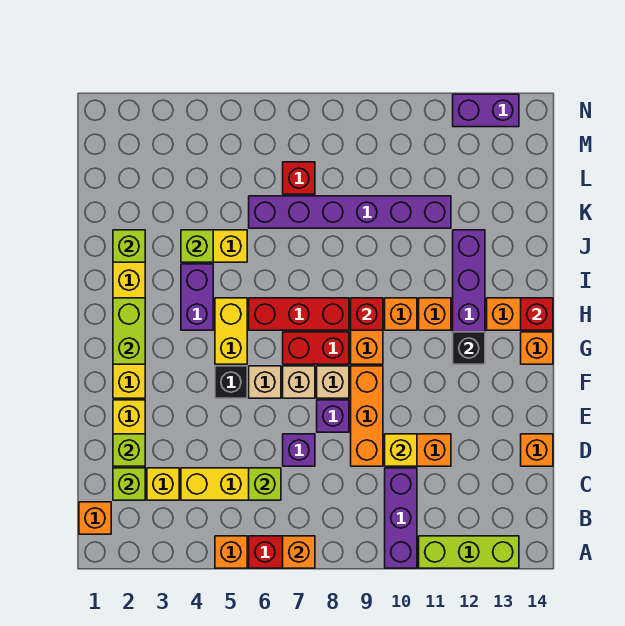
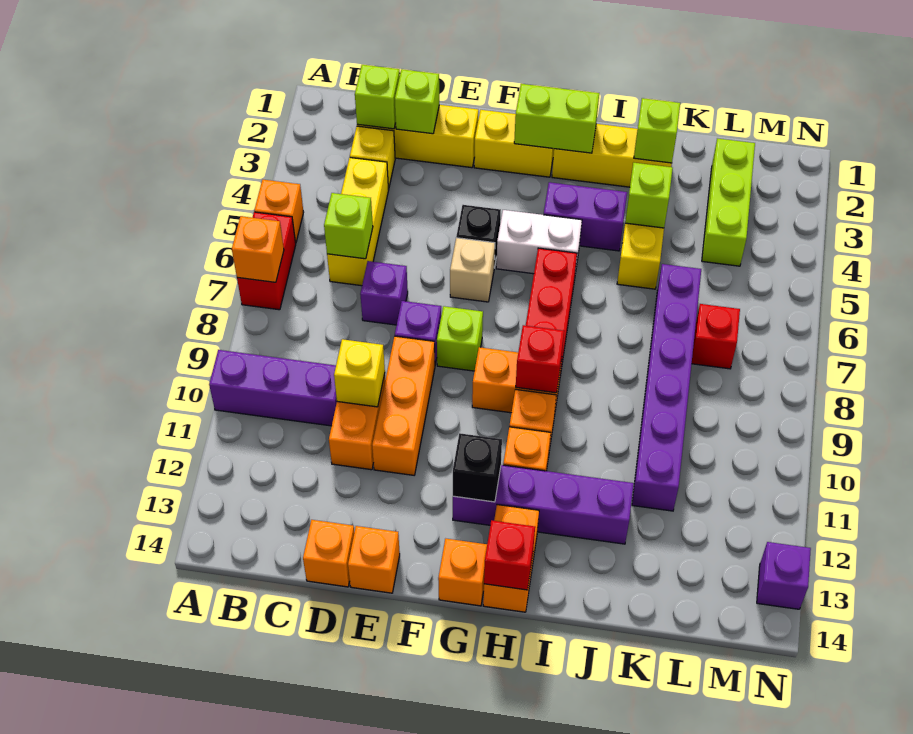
lime brick A11:A13 level 1 -> lime brick L2:L4 level 1
orange brick B1 level 1 -> orange brick E14 level 1
orange brick D9:F9 level 1 -> orange brick E9:E11 level 1
tan brick F7 level 1 -> none
tan brick F8 level 1 -> lime brick F8 level 1
yellow brick G5:H5 level 1 -> white brick G5:H5 level 1
red brick G7:G8 level 1 -> none
purple brick N12:N13 level 1 -> purple brick N13 level 1

